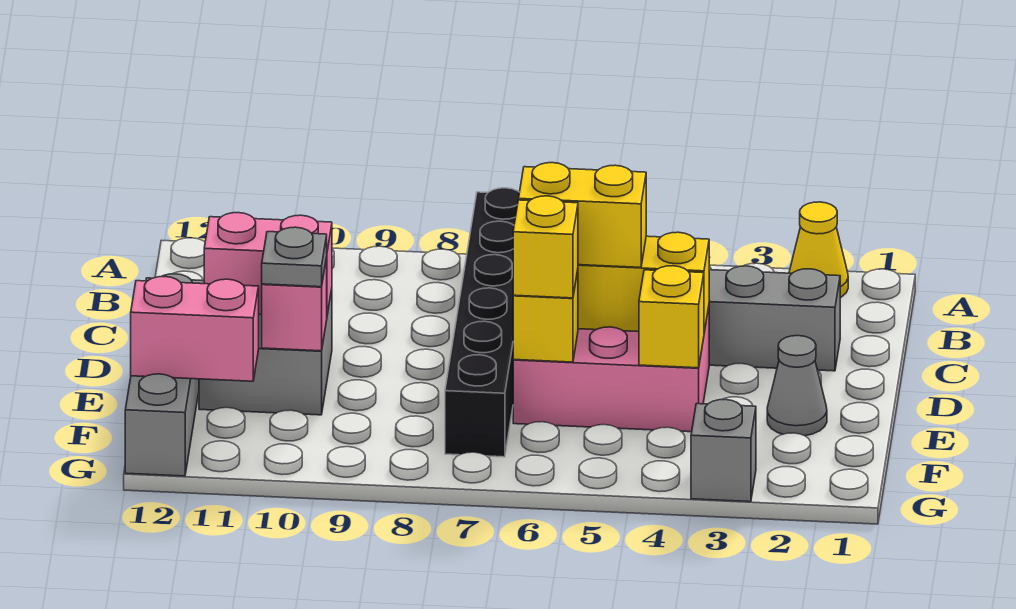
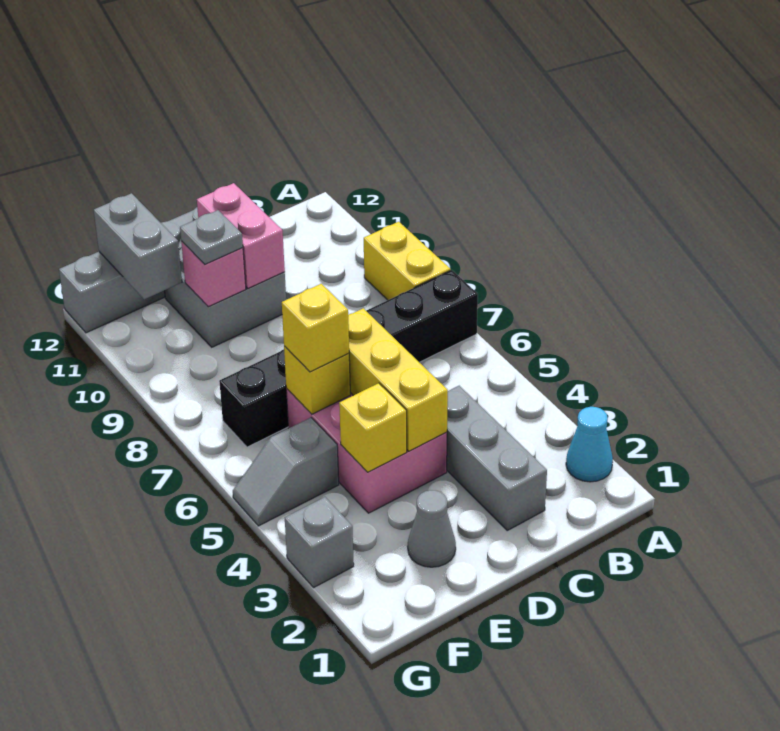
yellow cone A2 level 1 -> cyan cone A2 level 1
yellow brick D5:D6 level 3 -> yellow brick A8:A9 level 1
none -> grey slope F5:G5 level 1 top F
pink brick F11:F12 level 2 -> grey brick F11:F12 level 2

